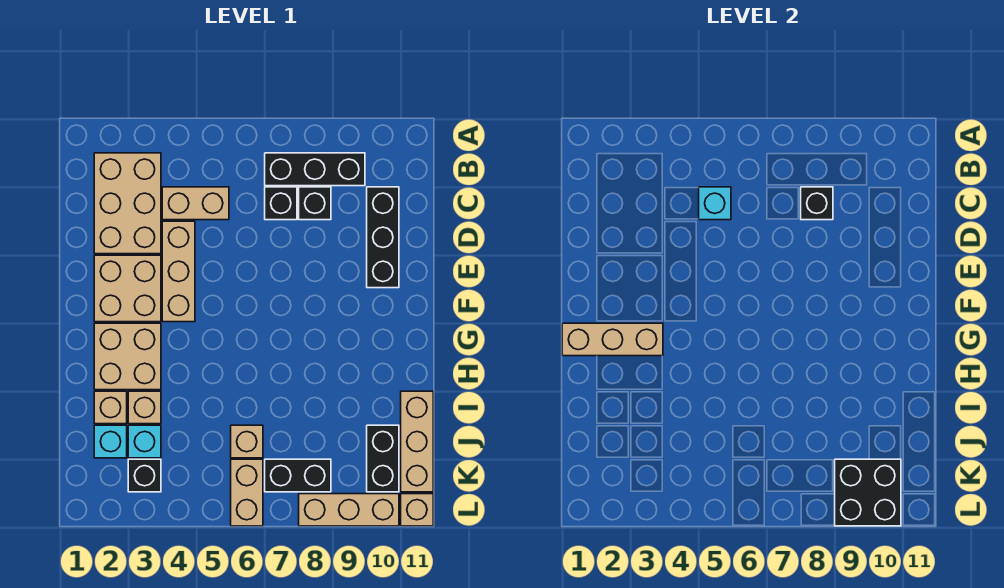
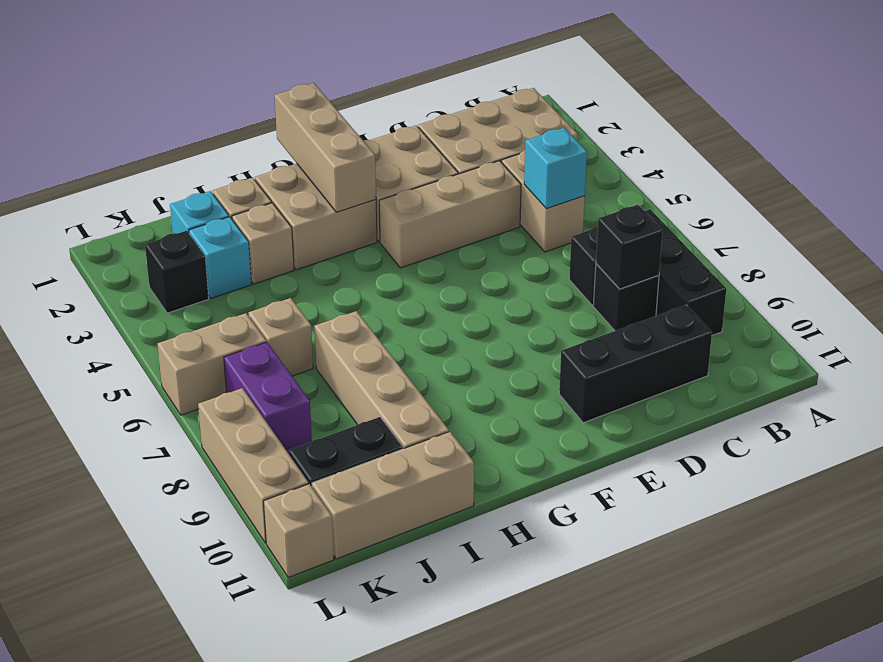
none -> tan brick I7:I10 level 1
black brick K7:K8 level 1 -> purple brick K7:K8 level 1
black brick K9:L10 level 2 -> none

